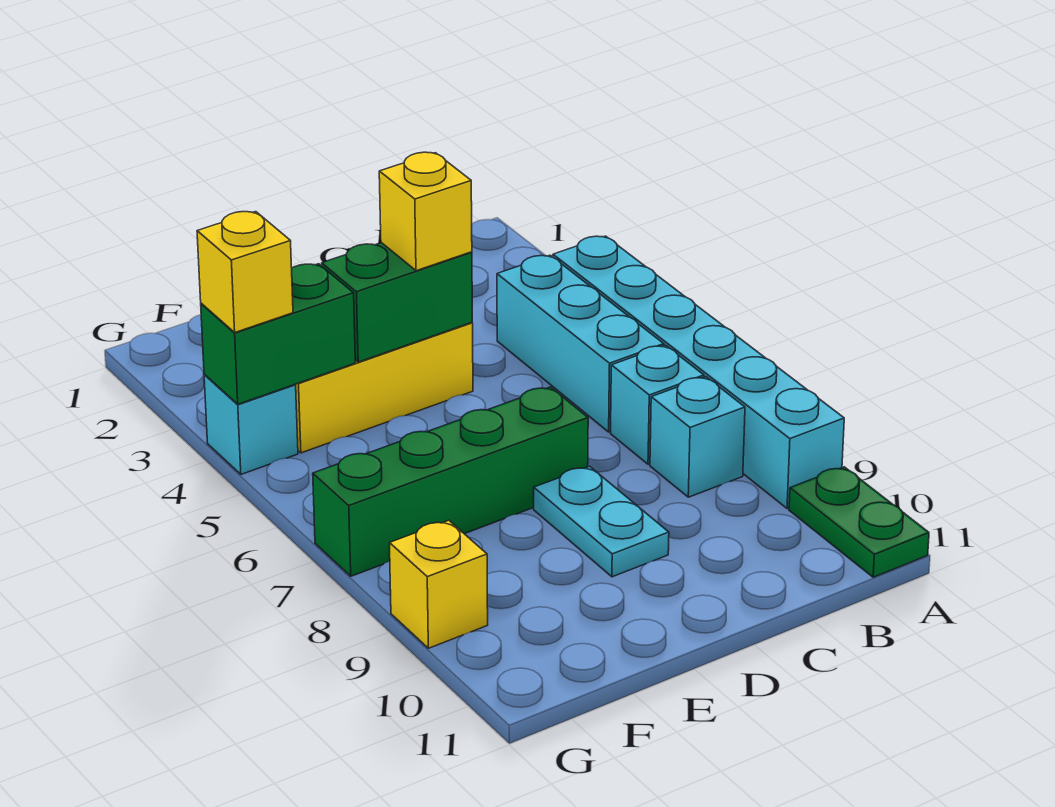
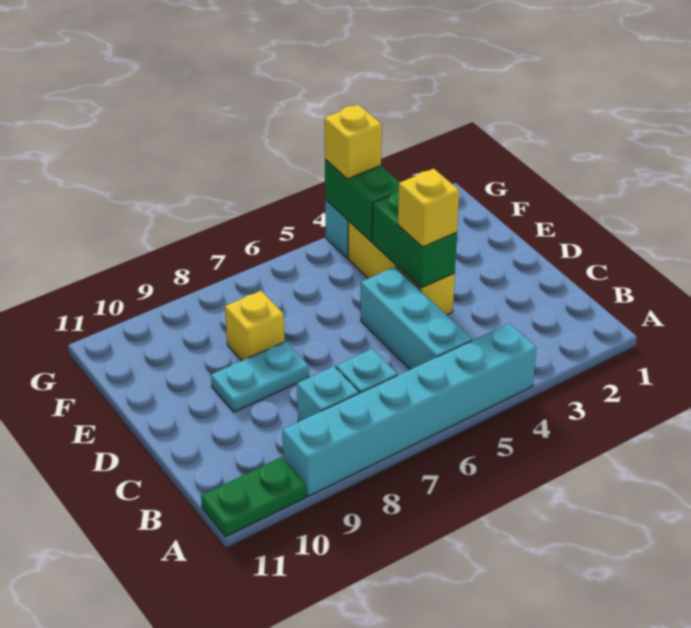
cyan brick B4:B6 level 1 -> cyan brick B5:D5 level 1
green brick D7:G7 level 1 -> none
yellow brick G9 level 1 -> yellow brick E8 level 1

